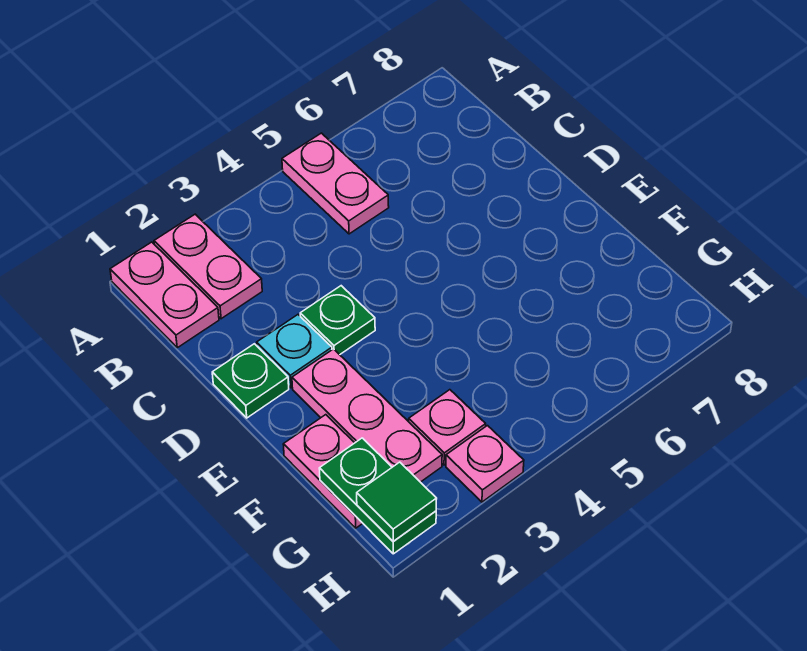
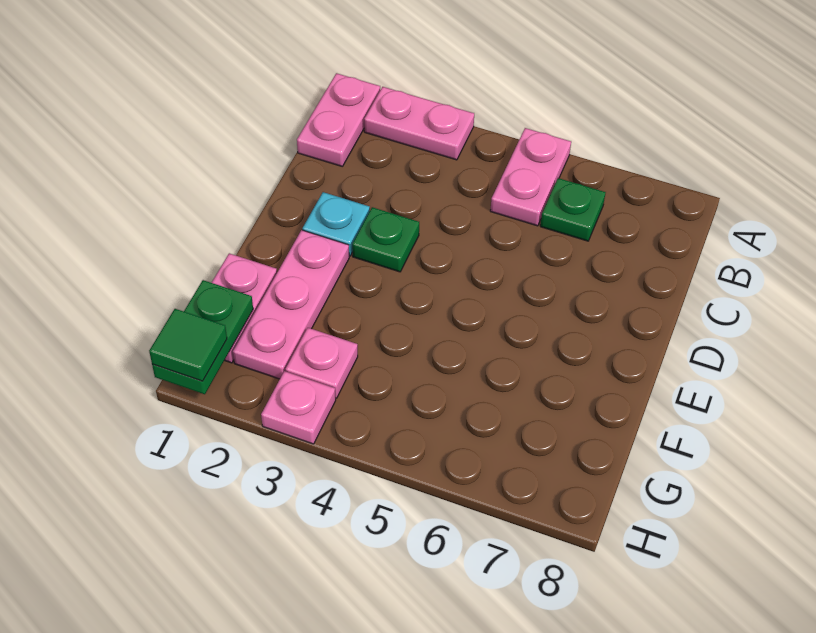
pink plate A2:B2 level 1 -> pink plate A2:A3 level 1
green plate D1 level 1 -> green plate B6 level 1

